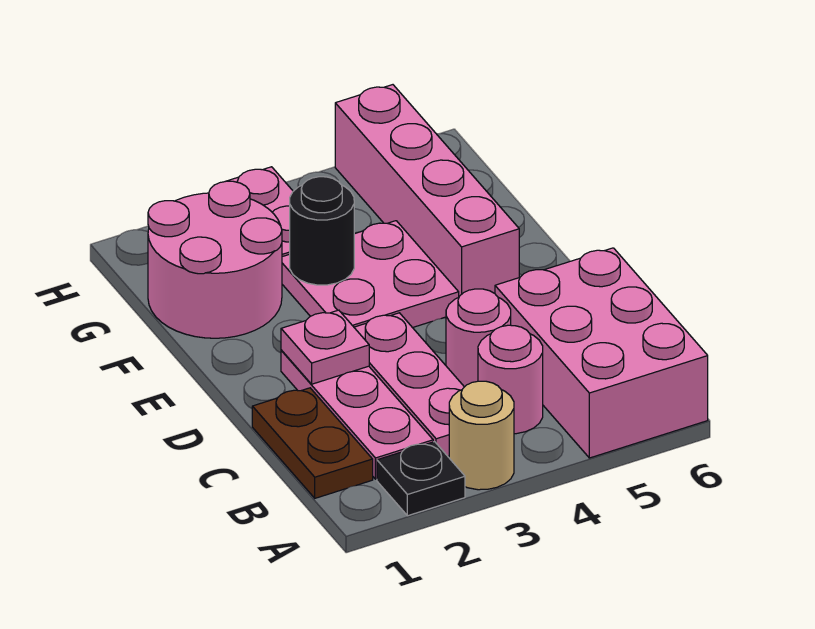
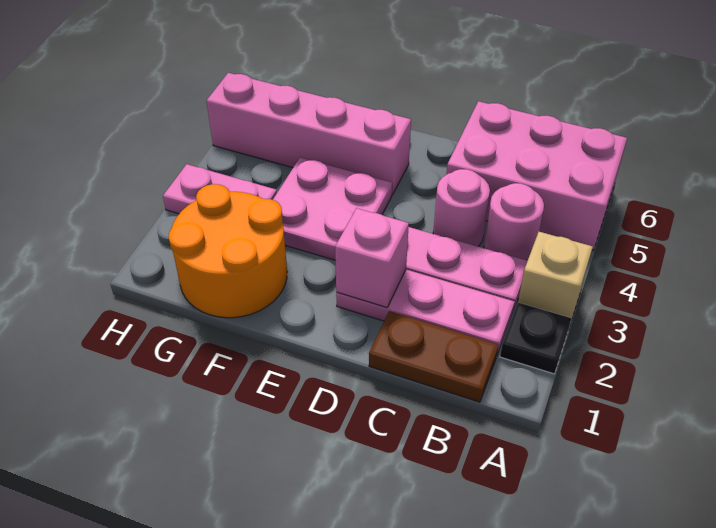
tan round brick A3 level 1 -> tan brick A3 level 1
pink plate D2 level 2 -> pink brick D2 level 2
pink round brick F1:G2 level 1 -> orange round brick F1:G2 level 1
black round brick F3 level 2 -> none

